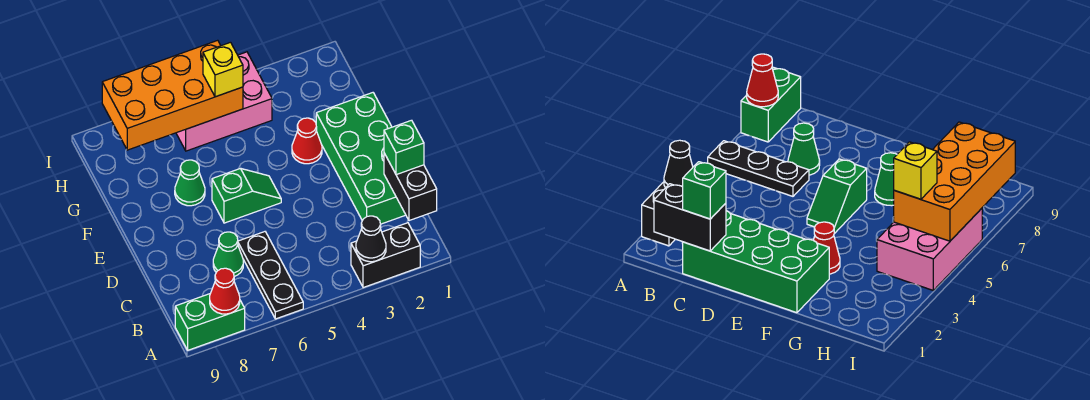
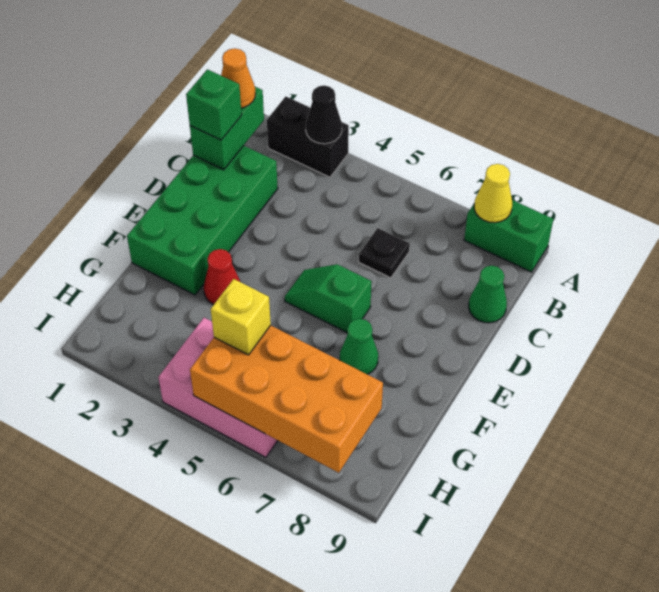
black plate A6:C6 level 1 -> black plate C6 level 1
red cone A8 level 2 -> yellow cone A8 level 2
black brick B1:C1 level 2 -> green brick B1:C1 level 2
none -> orange cone B1 level 3
green cone C7 level 1 -> green cone C9 level 1

